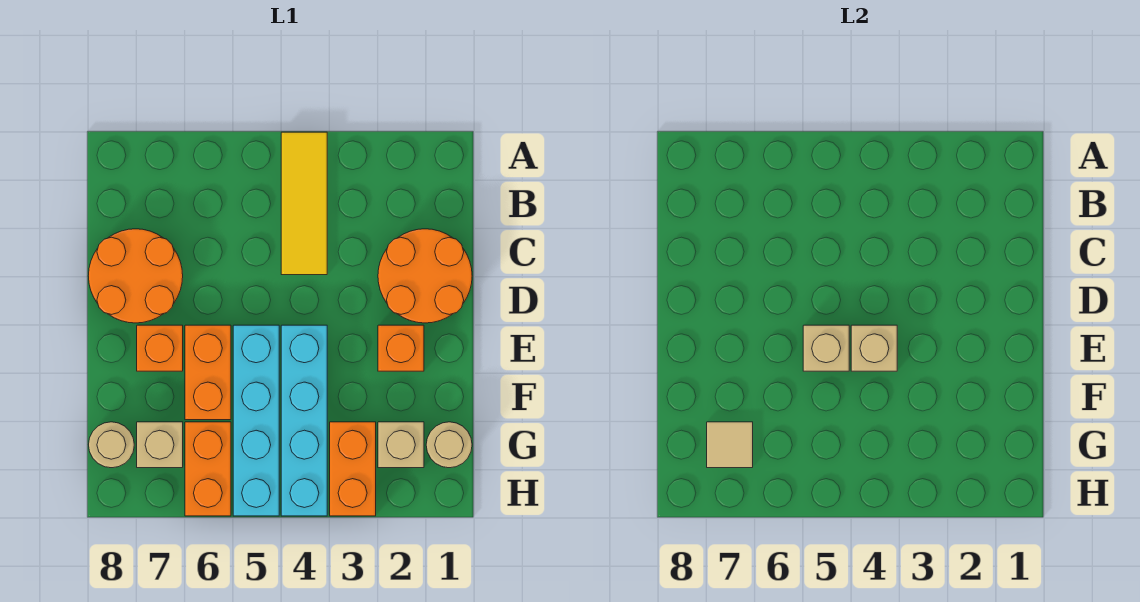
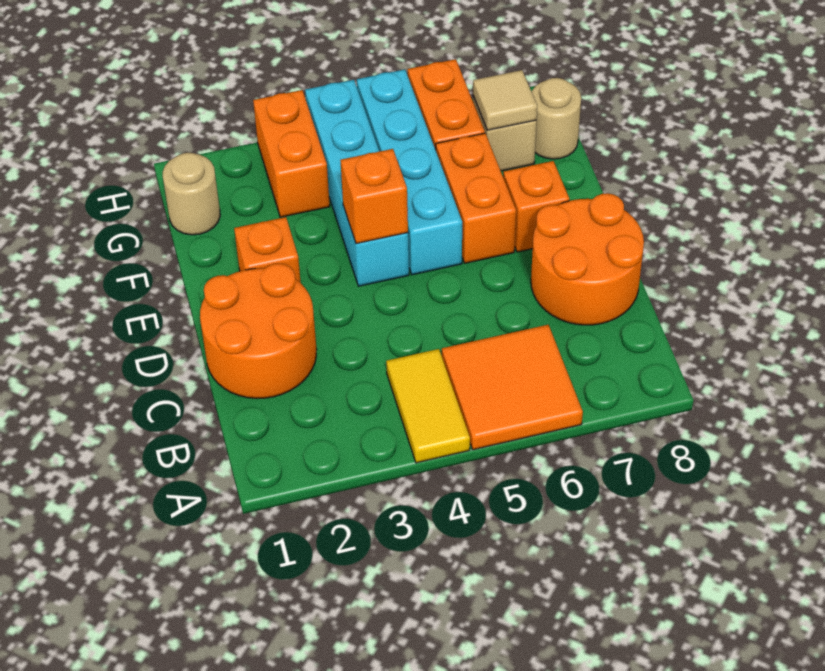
yellow tile A4:C4 level 1 -> yellow tile A4:B4 level 1
none -> orange tile A5:B6 level 1
tan brick E4 level 2 -> orange brick E4 level 2
tan brick E5 level 2 -> none
tan brick G2 level 1 -> none

